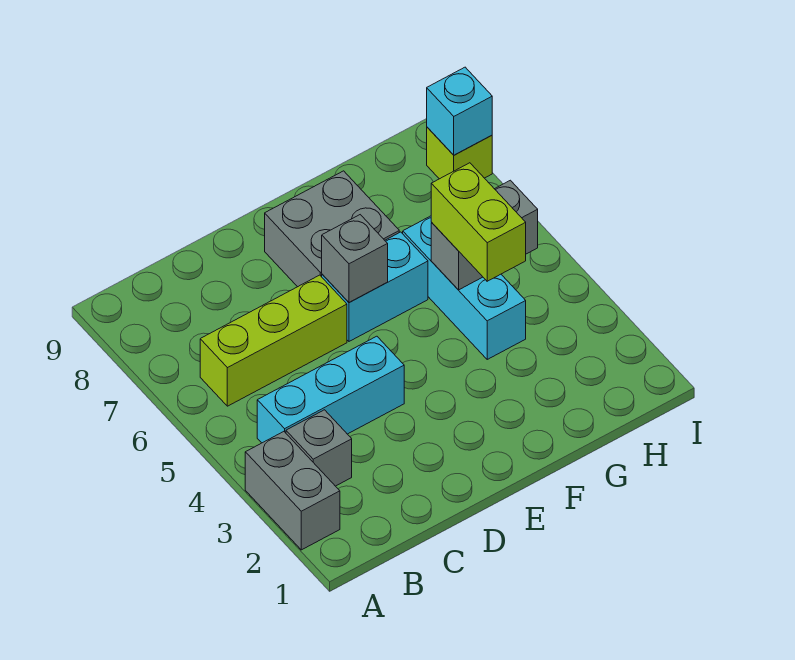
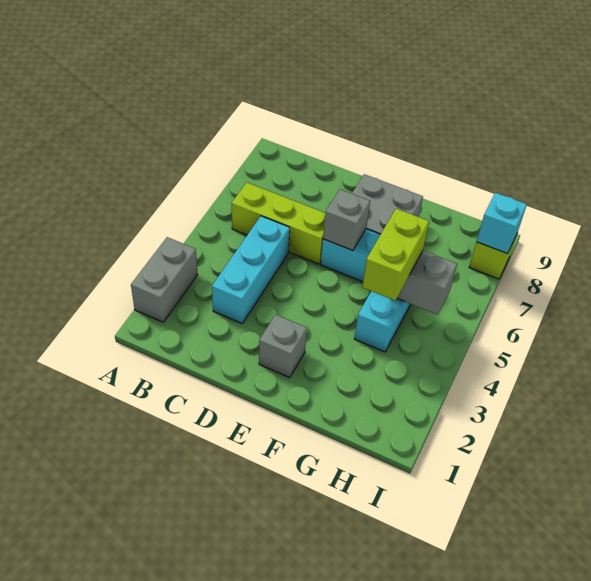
grey brick B3 level 1 -> grey brick E2 level 1
cyan brick B4:D4 level 1 -> cyan brick C3:C5 level 1

